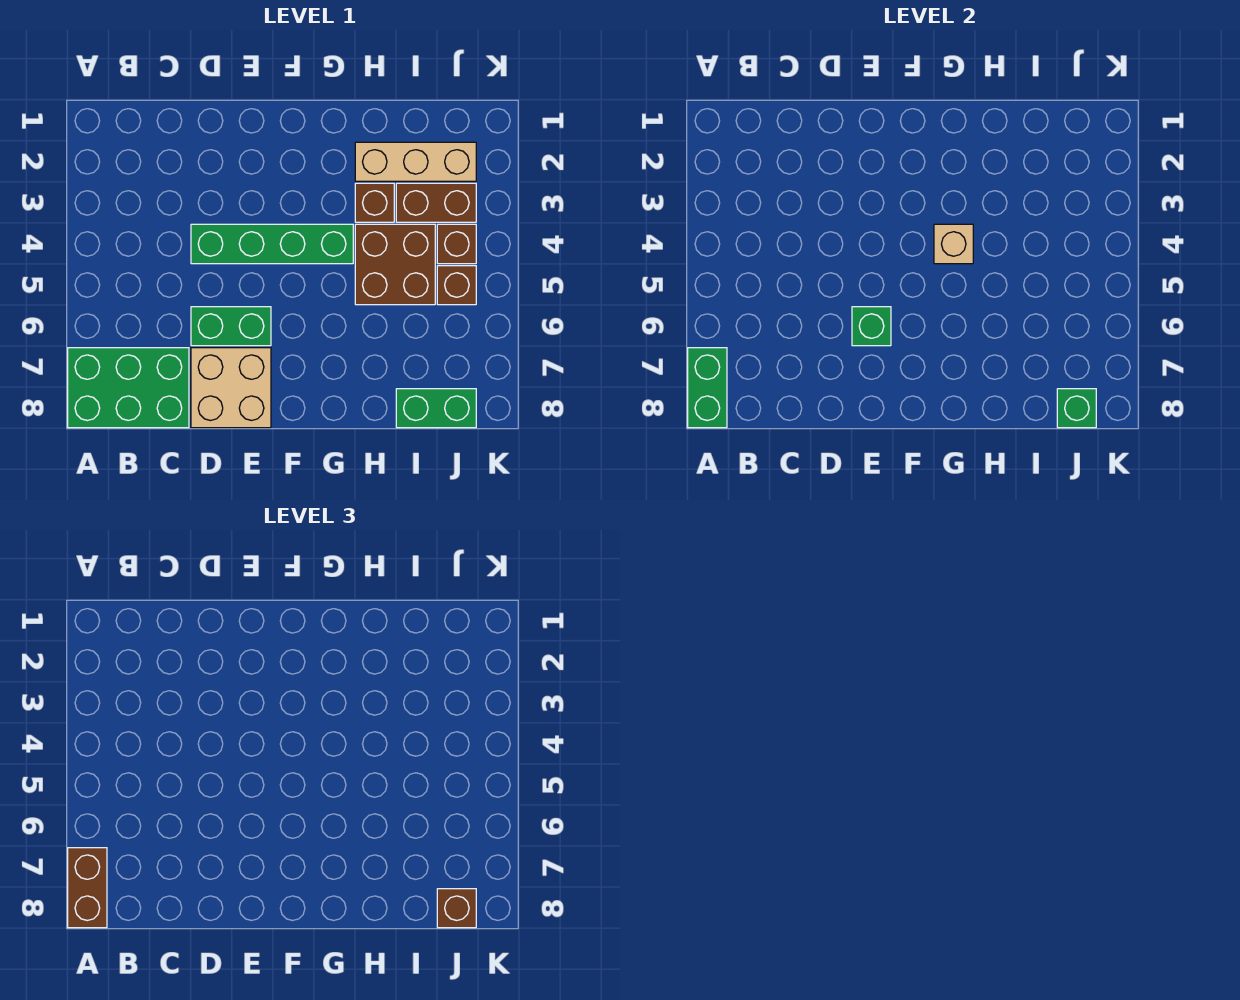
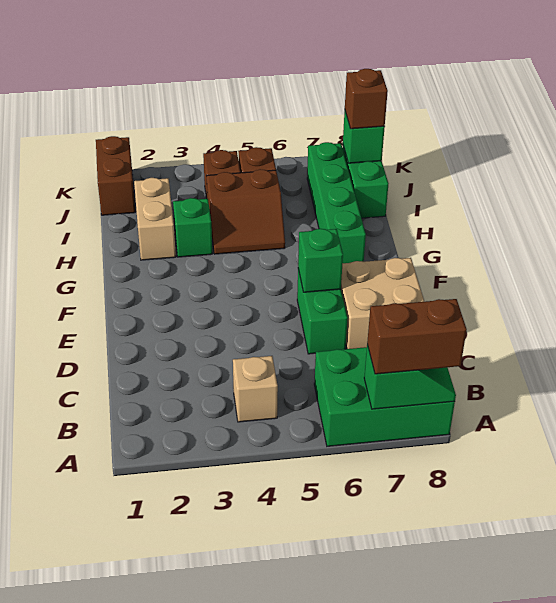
green brick A7:C8 level 1 -> green brick A6:B8 level 1
green brick A7:A8 level 2 -> green slope A7:A8 level 2 top 7
green brick D4:G4 level 1 -> green brick G7:J7 level 1
tan brick G4 level 2 -> tan brick B4 level 1
tan brick H2:J2 level 1 -> tan brick H2:I2 level 1
brown brick H3 level 1 -> green brick H3 level 1
brown brick H4:I5 level 1 -> brown slope H4:I5 level 1 top I
brown brick I3:J3 level 1 -> brown brick J1:K1 level 1

